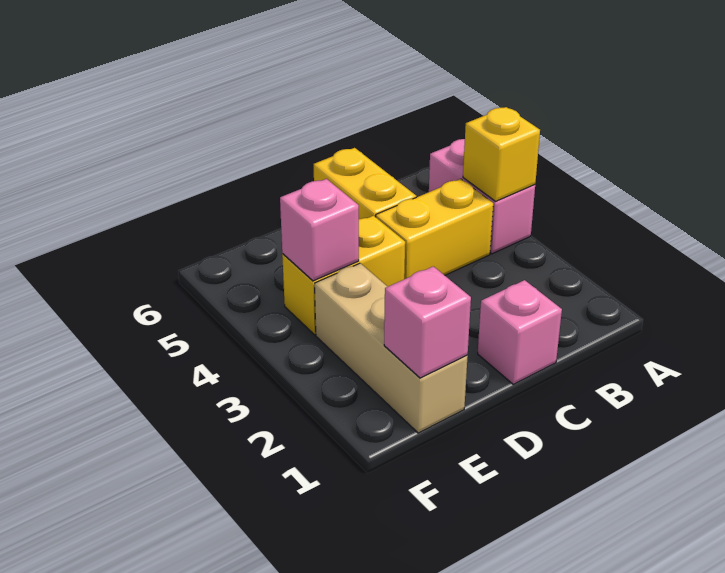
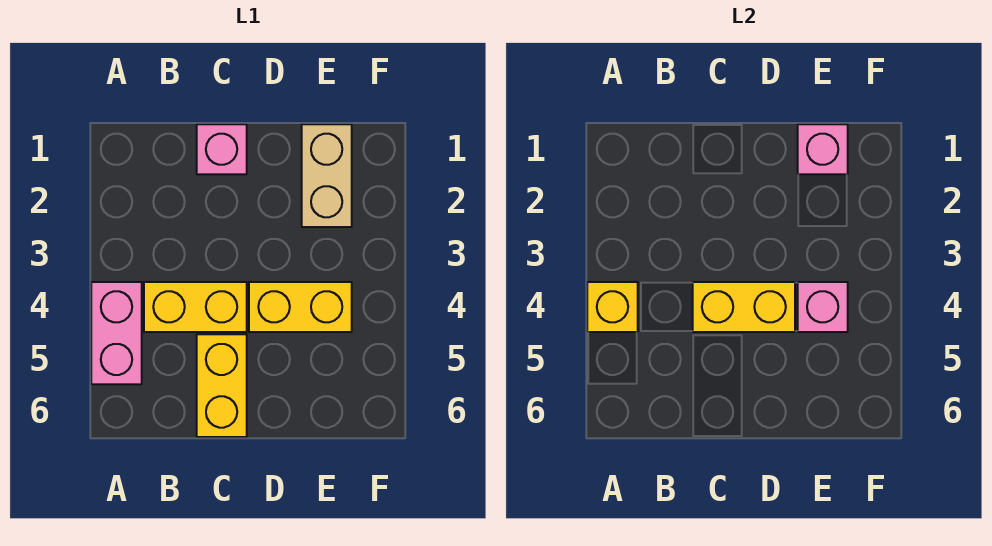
none -> yellow brick C4:D4 level 2
tan brick E1:E3 level 1 -> tan brick E1:E2 level 1

